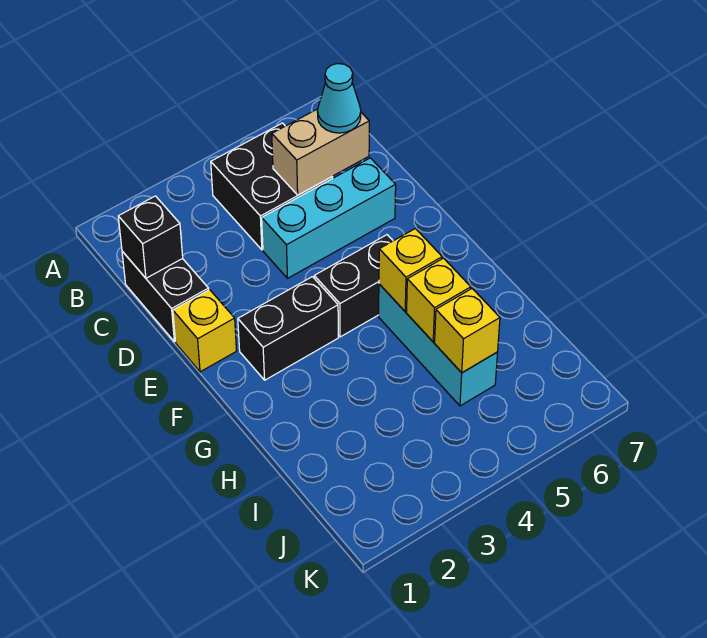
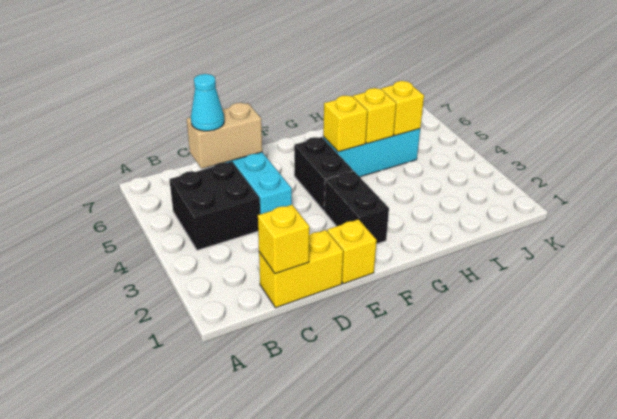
black brick C1:D1 level 1 -> yellow brick C1:D1 level 1
black brick C1 level 2 -> yellow brick C1 level 2
tan brick C5:C6 level 2 -> tan brick C6:D6 level 2

